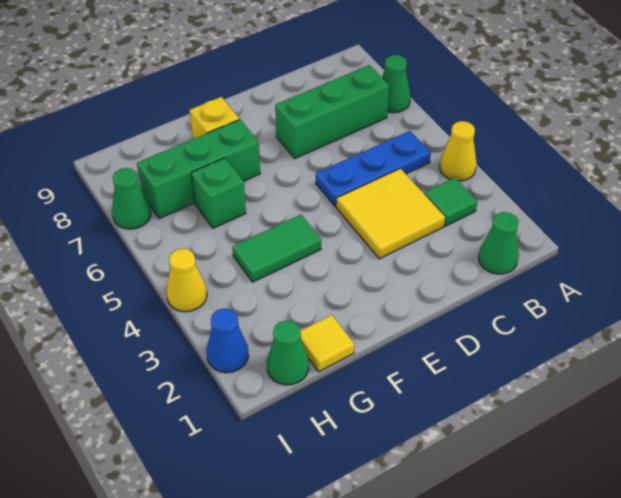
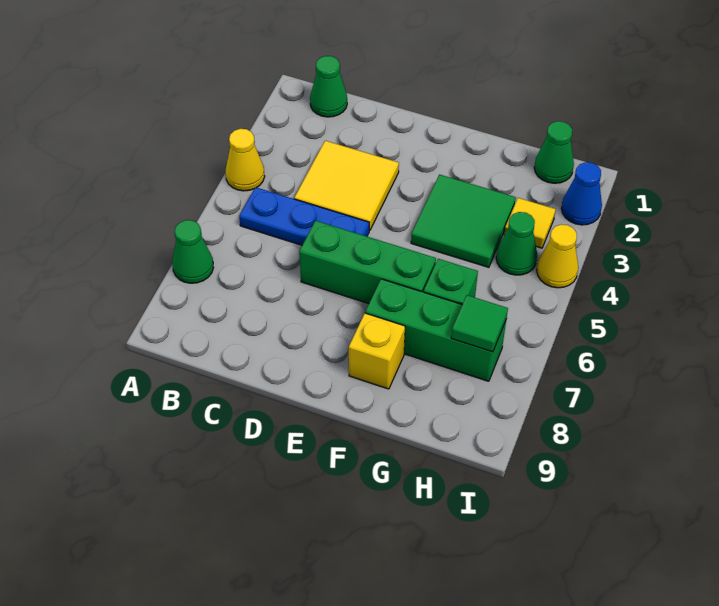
green tile B3 level 1 -> green tile H7 level 2
green brick B7:D7 level 1 -> green brick D6:F6 level 1
green tile F4:G4 level 1 -> green tile F3:G4 level 1
yellow tile G1 level 1 -> yellow tile H3 level 1
green cone I7 level 1 -> green cone H4 level 1

